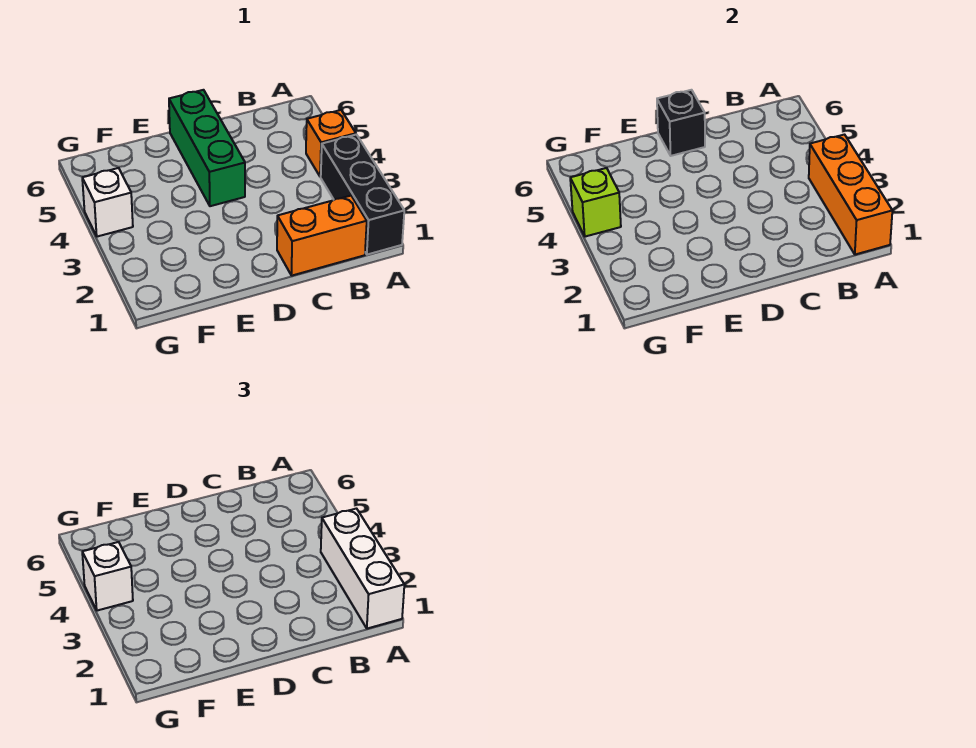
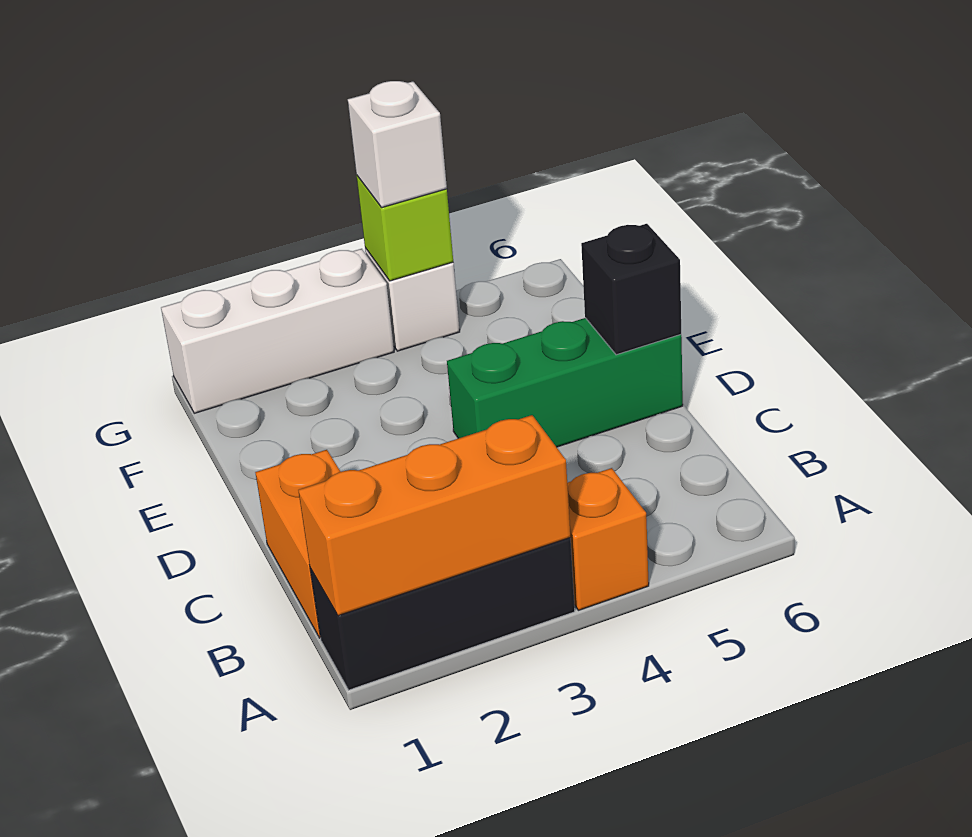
white brick A1:A3 level 3 -> white brick G1:G3 level 1

